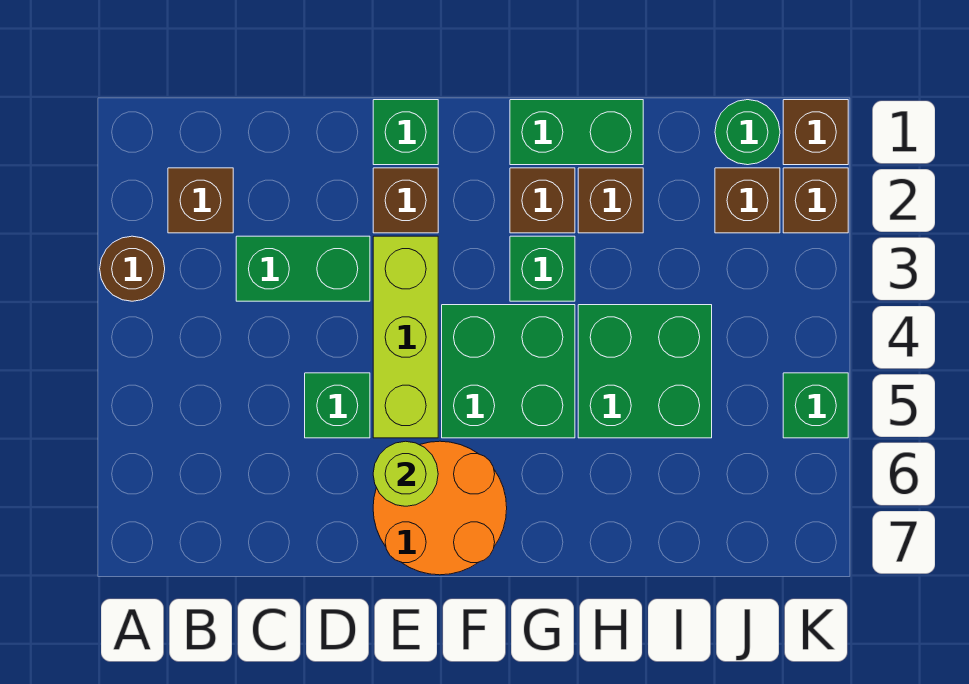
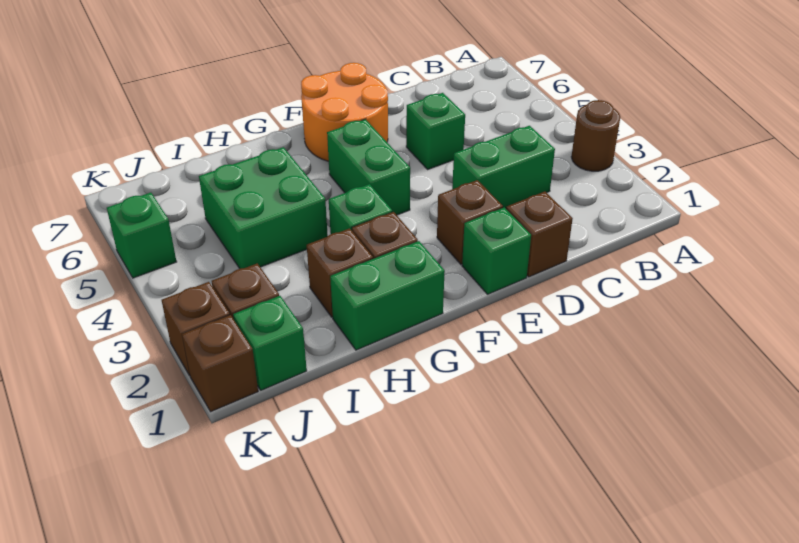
brown brick B2 level 1 -> brown brick D1 level 1
lime brick E3:E5 level 1 -> none
lime round brick E6 level 2 -> none
green brick F4:G5 level 1 -> green brick F4:F5 level 1
green round brick J1 level 1 -> green brick J1 level 1

